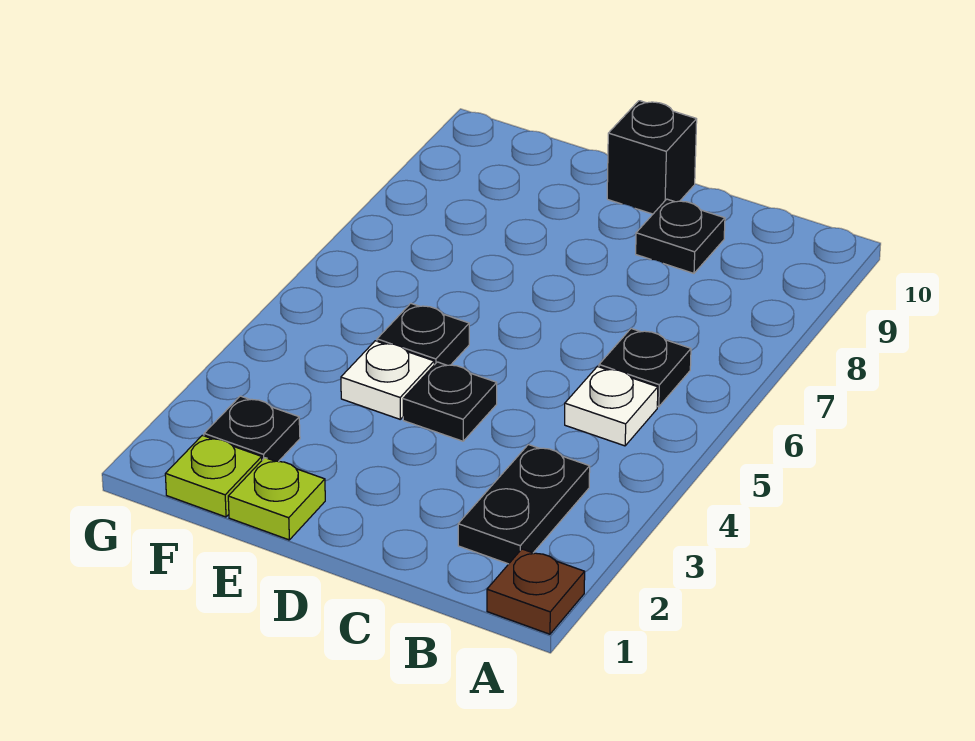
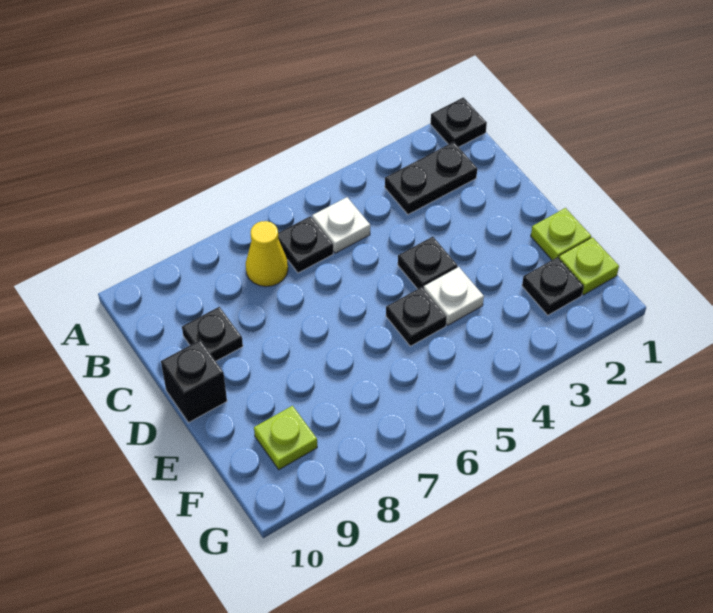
brown plate A1 level 1 -> black plate A1 level 1
none -> yellow cone B7 level 1
none -> lime plate F9 level 1

